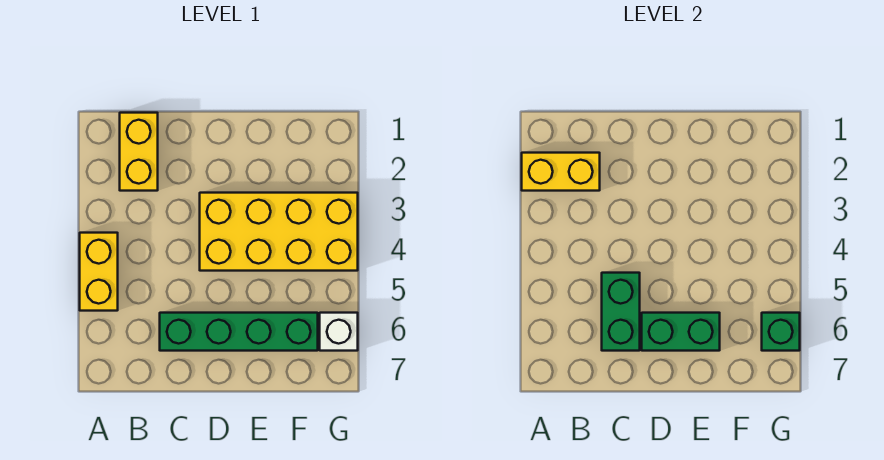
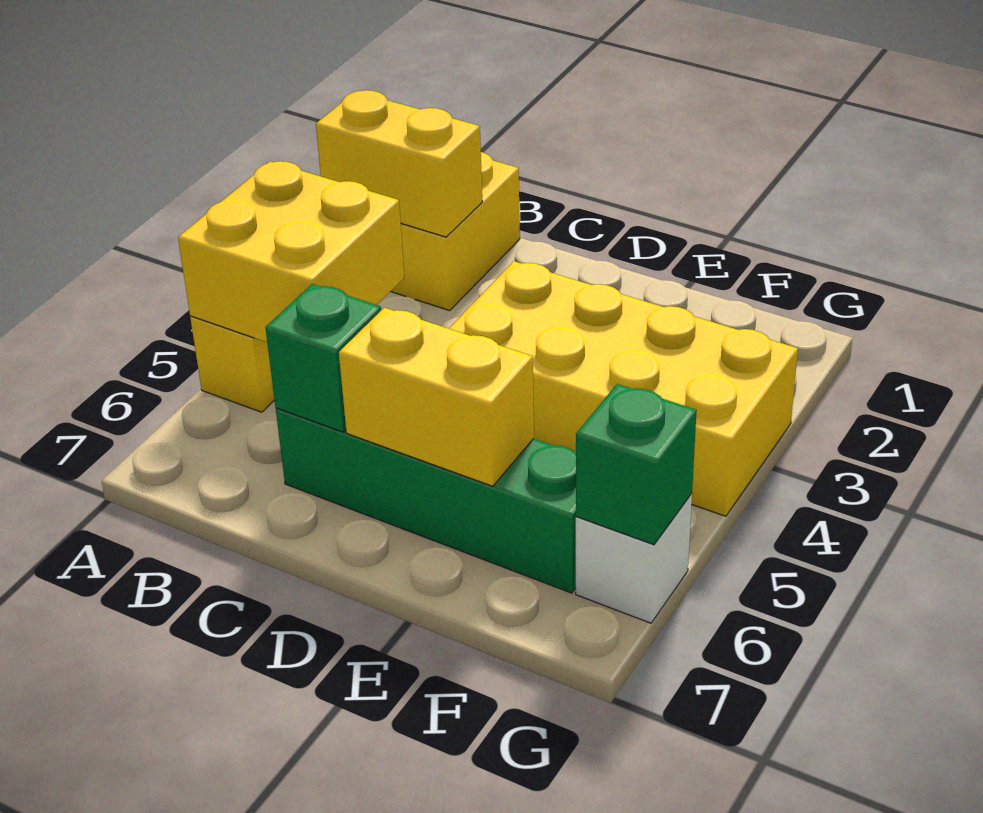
none -> yellow brick A4:B5 level 2
green brick C5:C6 level 2 -> green brick C6 level 2
green brick D6:E6 level 2 -> yellow brick D6:E6 level 2

